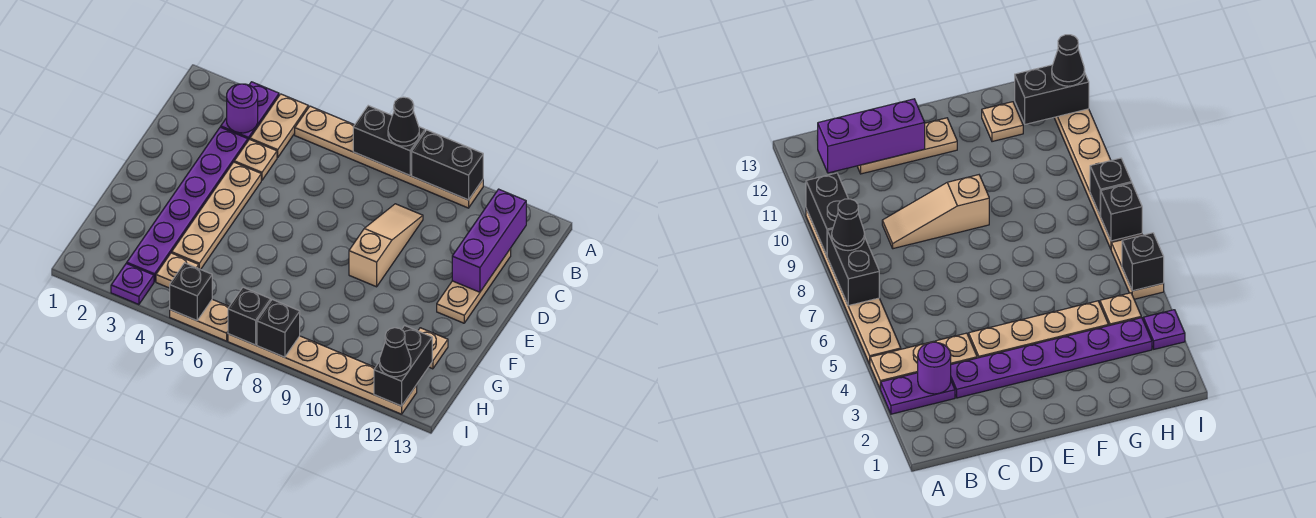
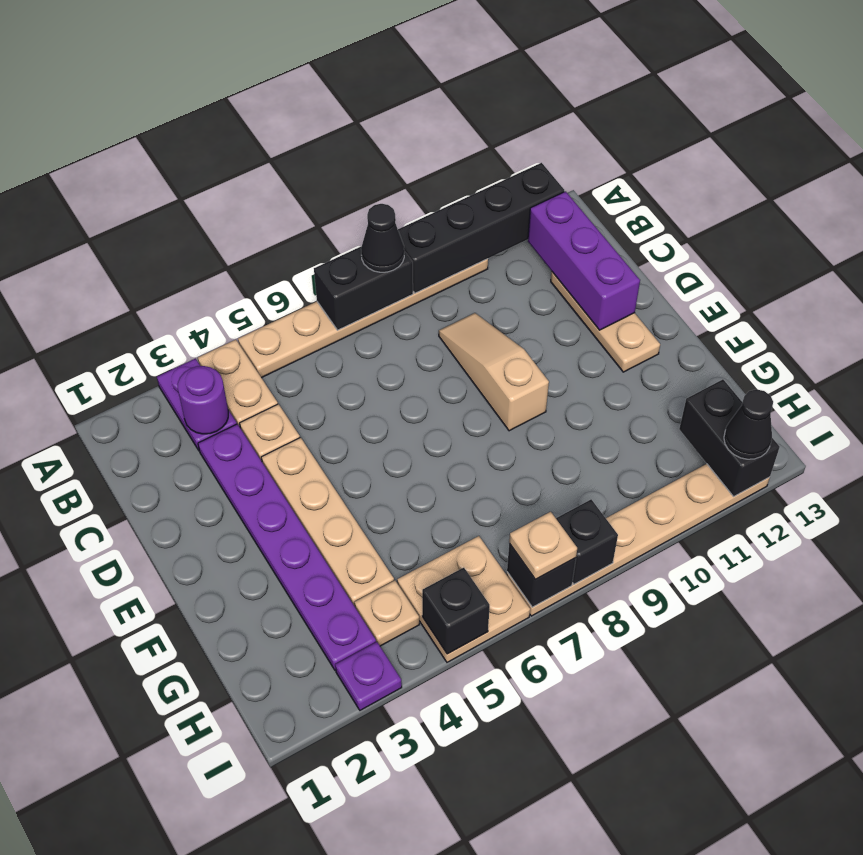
black brick A9:A10 level 2 -> black brick A9:A12 level 2
tan plate G12 level 1 -> tan plate I7 level 3
tan plate I5:I6 level 1 -> tan plate H5:I6 level 1

